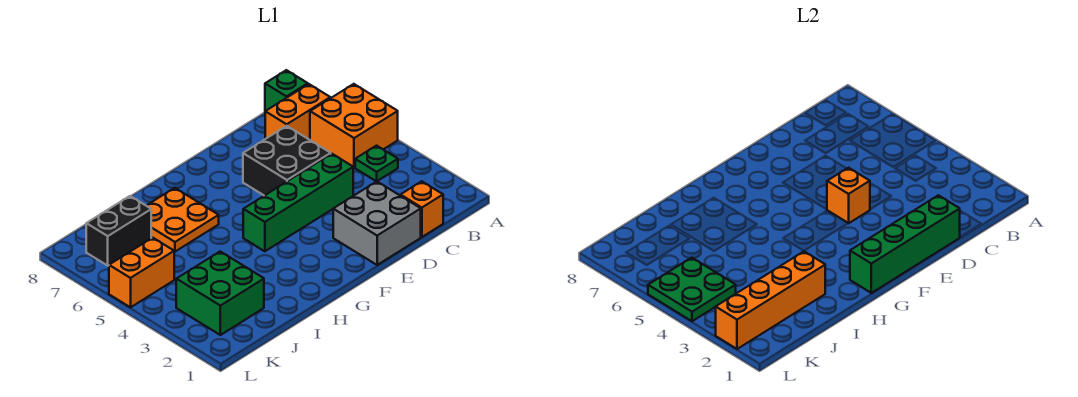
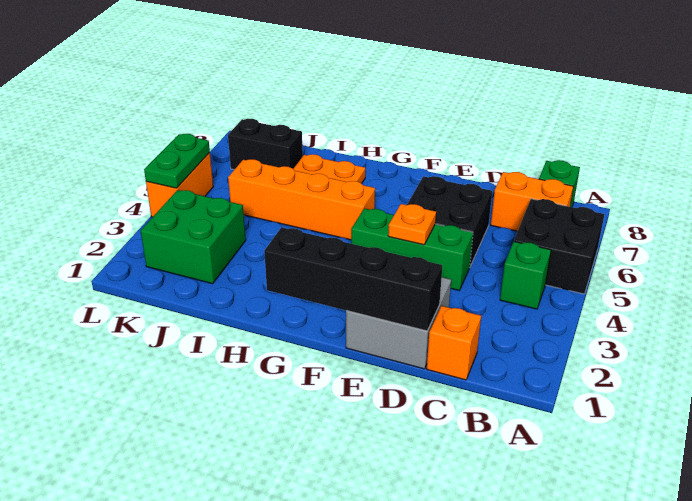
orange brick A5:B6 level 1 -> black brick A5:B6 level 1
green plate B4 level 1 -> green brick B4 level 1
green brick D1:G1 level 2 -> black brick D1:G1 level 2
green brick D4:G4 level 1 -> green brick D4:F4 level 1
orange brick E4 level 2 -> orange plate E4 level 2
orange brick I2:L2 level 2 -> orange brick G5:J5 level 1
green plate K4:L5 level 2 -> green plate L4:L5 level 2
orange brick K5:L5 level 1 -> orange brick L4:L5 level 1

